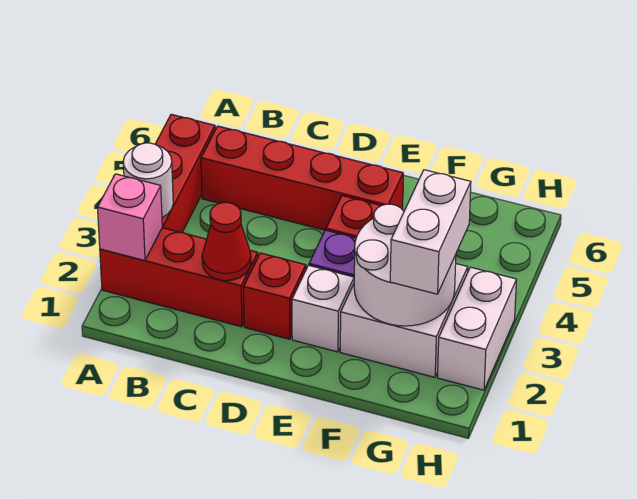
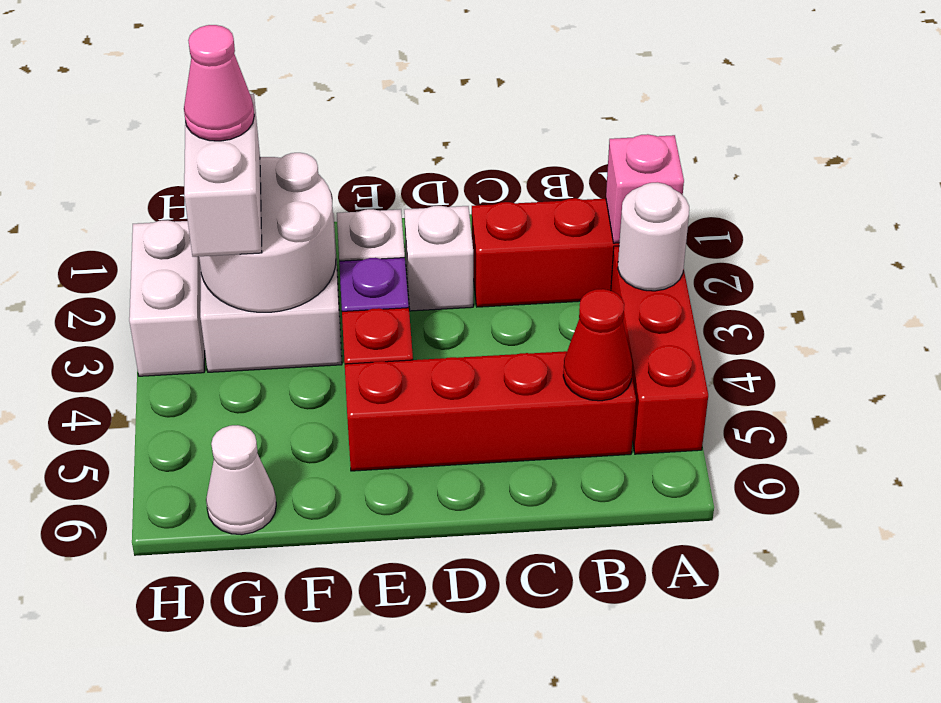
red cone C2 level 2 -> red cone B5 level 2
red brick D2 level 1 -> white brick D2 level 1
none -> pink cone G2 level 4
none -> white cone G6 level 1

